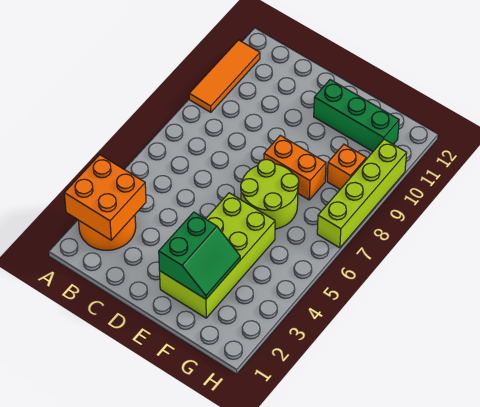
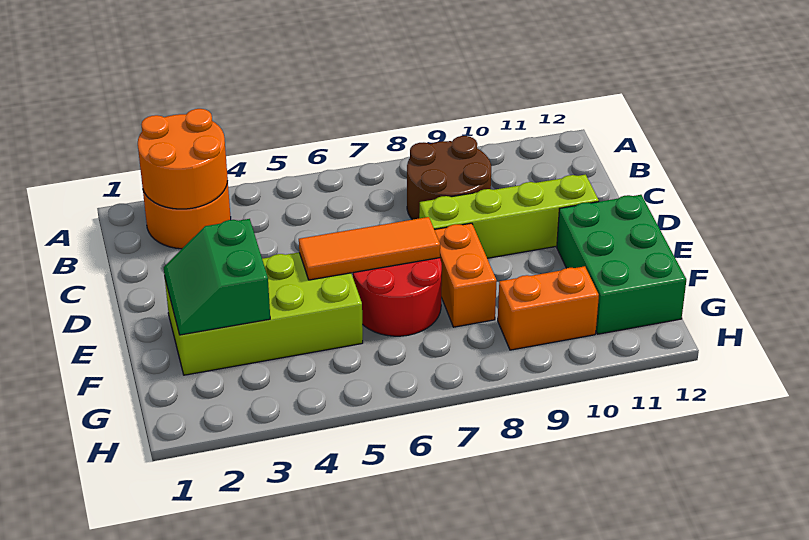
orange brick A2:B3 level 2 -> orange round brick A2:B3 level 2
orange tile A9:A11 level 1 -> orange tile E5:E7 level 2
none -> brown round brick B8:C9 level 1
green slope E2:F3 level 2 top E -> green slope E2:F3 level 2 top 3
lime round brick E6:F7 level 1 -> red round brick E6:F7 level 1
green brick E11:G11 level 1 -> green brick E11:G12 level 1
orange brick G9 level 1 -> orange brick G9:G10 level 1
lime brick H7:H10 level 1 -> lime brick D8:D11 level 1

